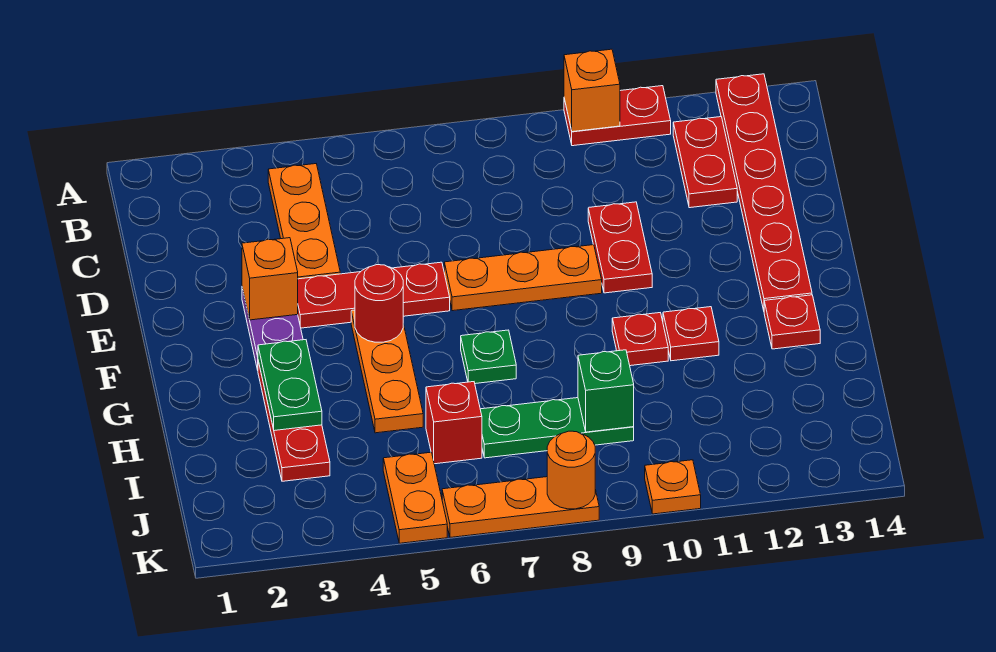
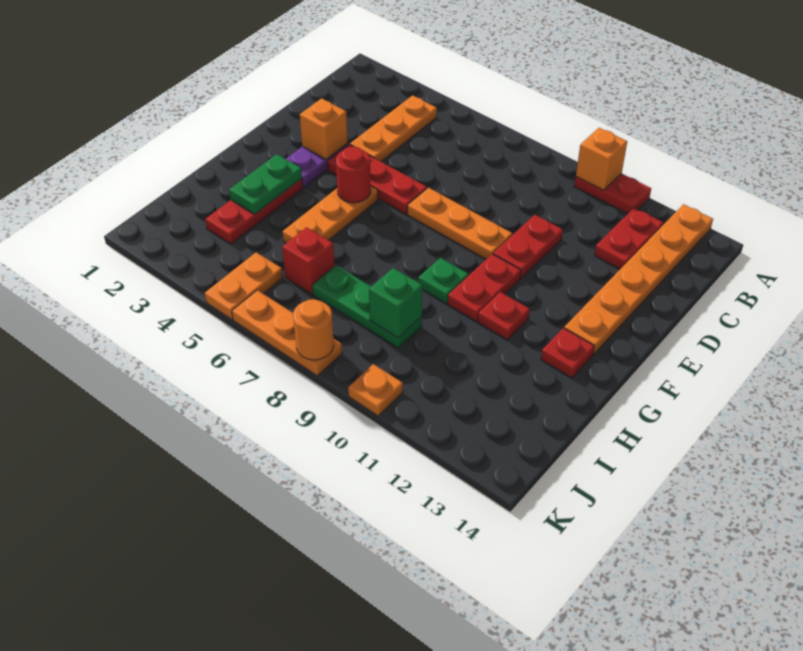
red plate A13:F13 level 1 -> orange plate A13:F13 level 1
green plate G7 level 1 -> green plate G9 level 1
red plate G10 level 1 -> red plate F10:G10 level 1

